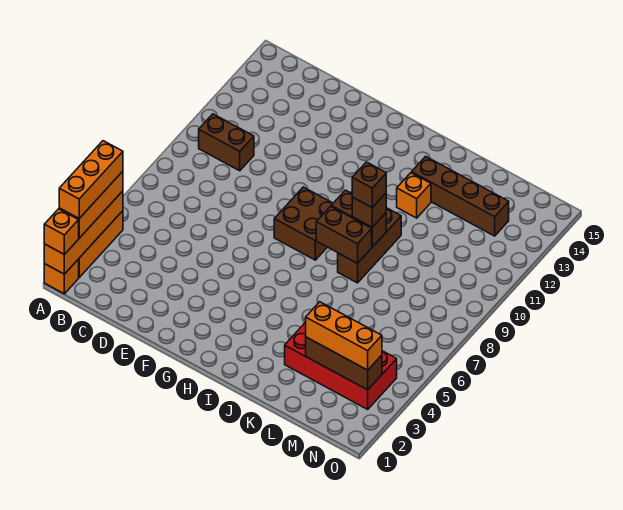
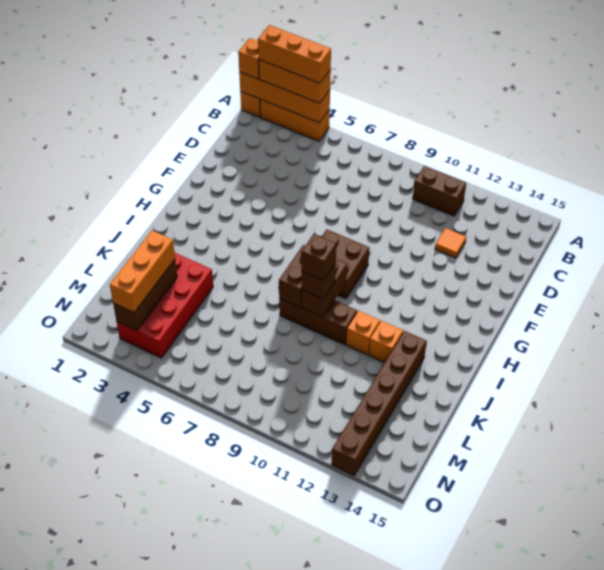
brown brick B10:C10 level 1 -> brown brick B10:B11 level 1
none -> orange tile D12 level 1
none -> orange brick J11 level 1
brown brick J13:M13 level 1 -> brown brick J13:O13 level 1

